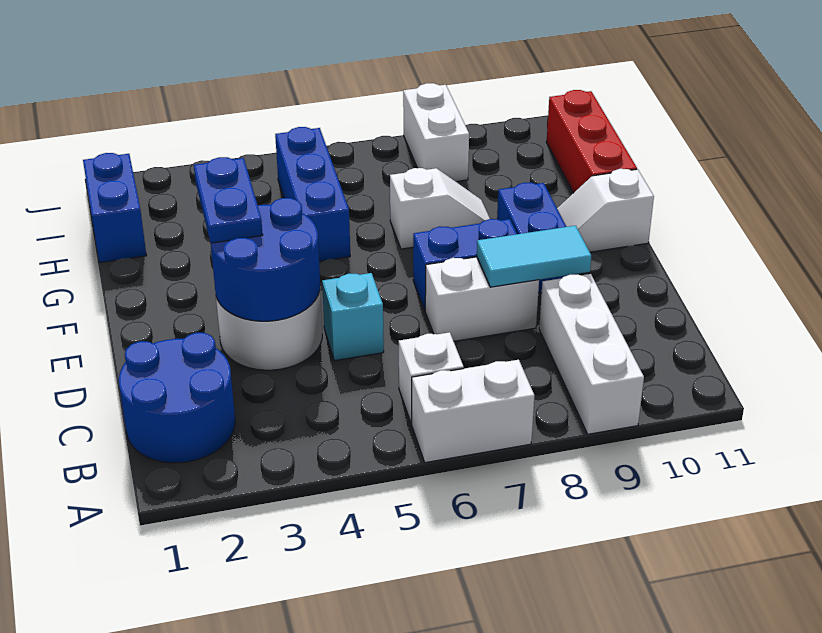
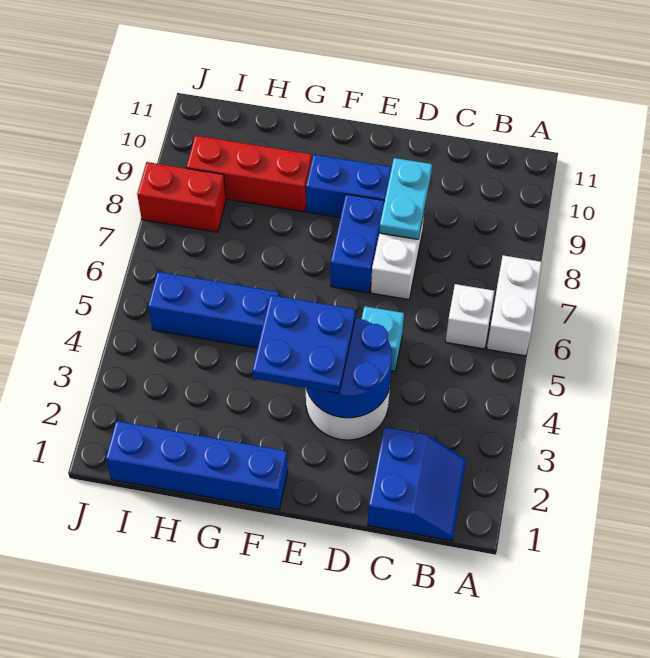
white brick A9:C9 level 1 -> none
blue round brick B1:C2 level 1 -> blue slope B1:C2 level 1 top C
cyan tile D8:D9 level 2 -> cyan plate D8:D9 level 2
blue plate E3:F3 level 3 -> blue plate E3:F4 level 3
white slope F10:F11 level 1 top 11 -> none
white slope G7:G8 level 1 top 7 -> none
red brick G11:I11 level 1 -> red brick G9:I9 level 1
blue brick H1:I1 level 1 -> blue brick F1:I1 level 1
white brick I8:J8 level 1 -> red brick I8:J8 level 1

